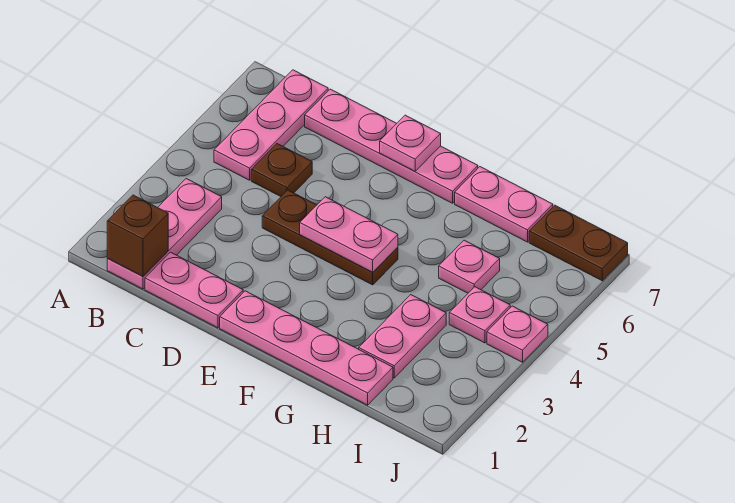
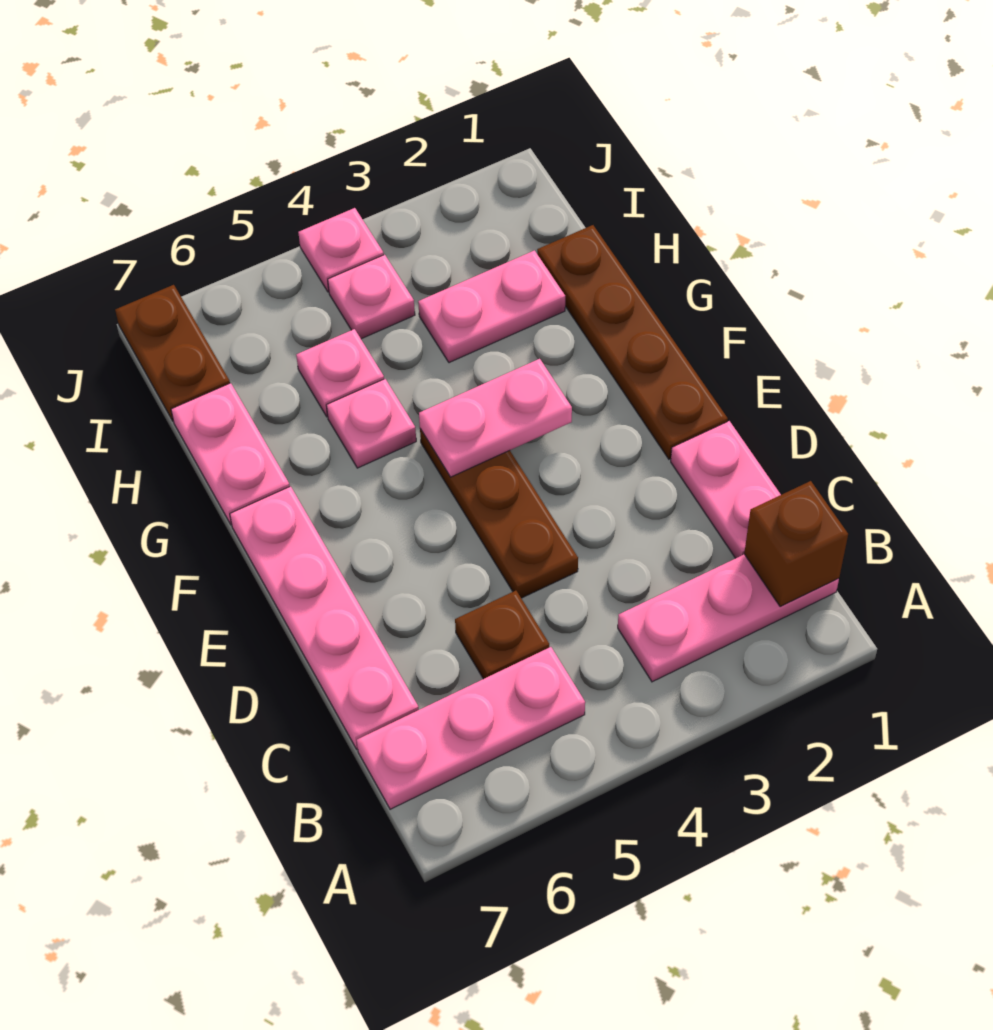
pink plate E1:H1 level 1 -> brown plate E1:H1 level 1
pink plate E4:F4 level 2 -> pink plate F3:F4 level 2
pink plate E7 level 2 -> pink plate G5 level 1

